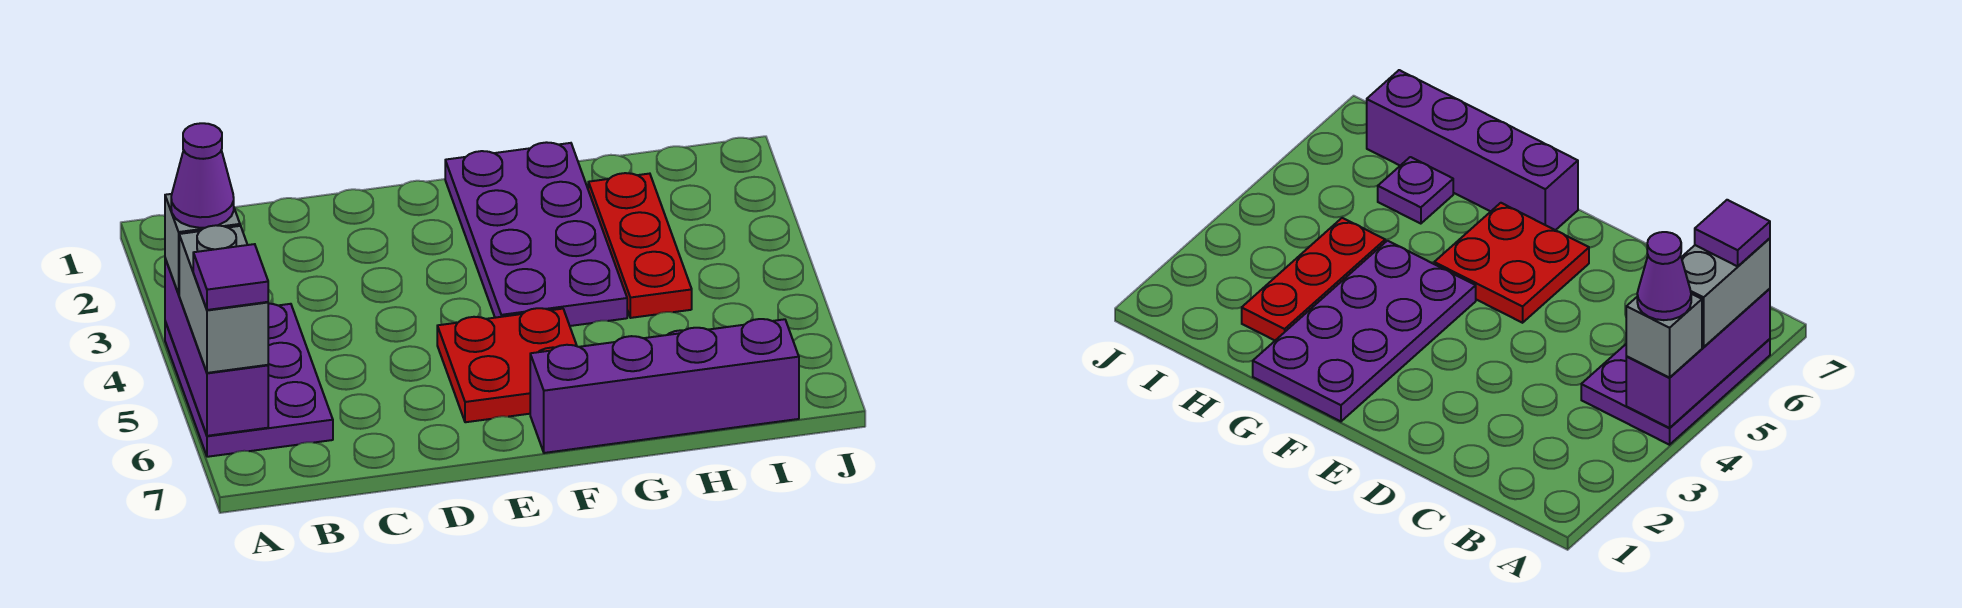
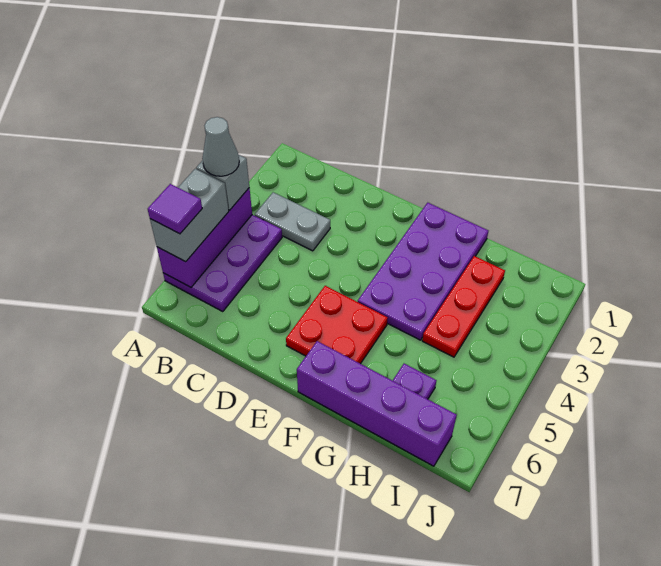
purple cone A4 level 4 -> grey cone A4 level 4
none -> grey plate B3:C3 level 1

